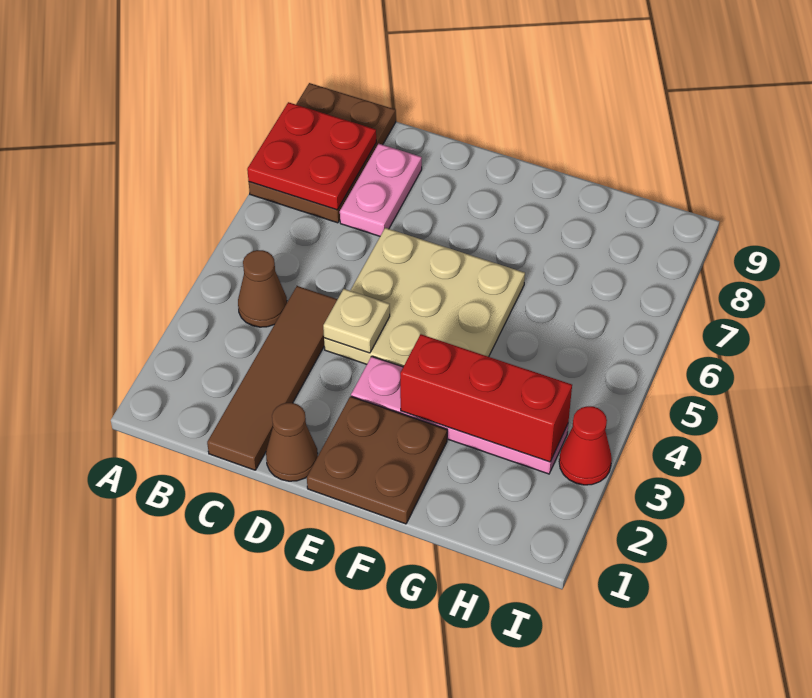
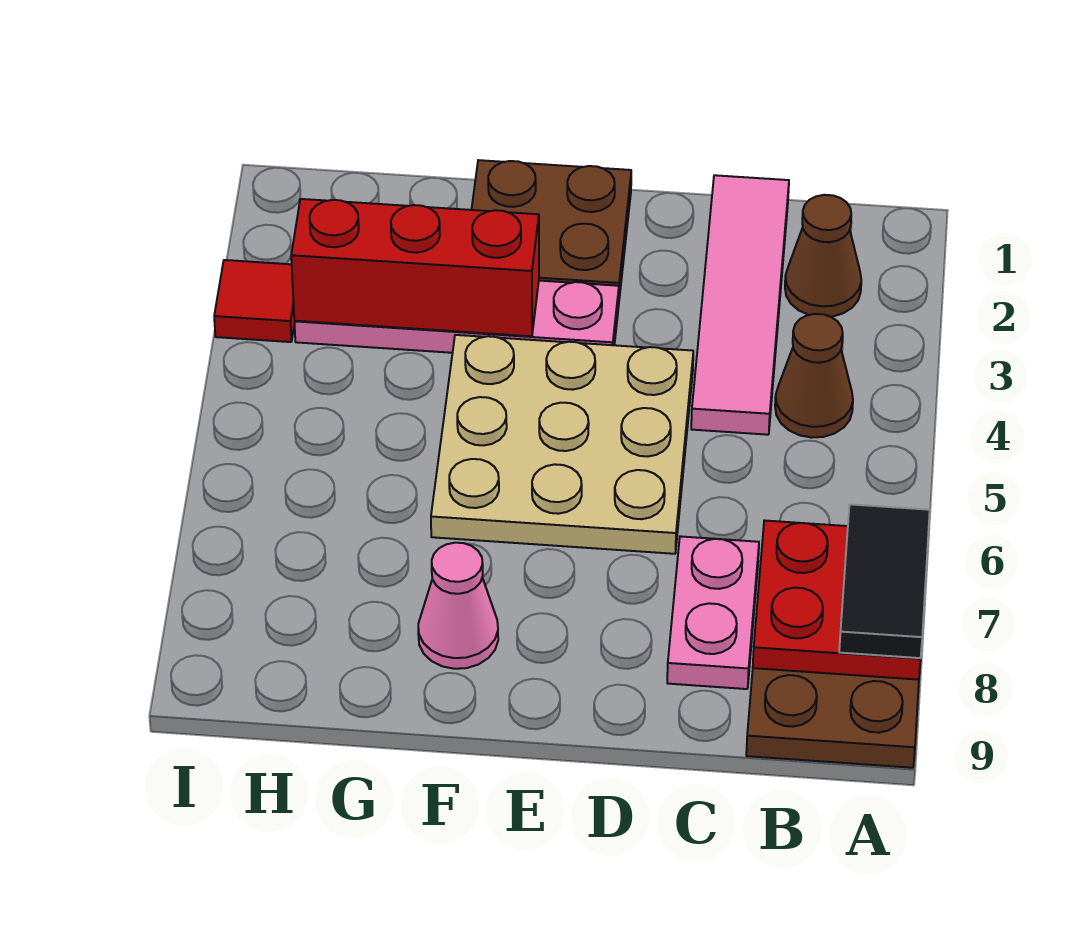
none -> black tile A7:A8 level 3
brown tile C1:C4 level 1 -> pink tile C1:C4 level 1
brown cone D1 level 1 -> brown cone B2 level 1
tan plate D4 level 2 -> none
none -> pink cone F8 level 1
red cone I3 level 1 -> red tile I3 level 1

